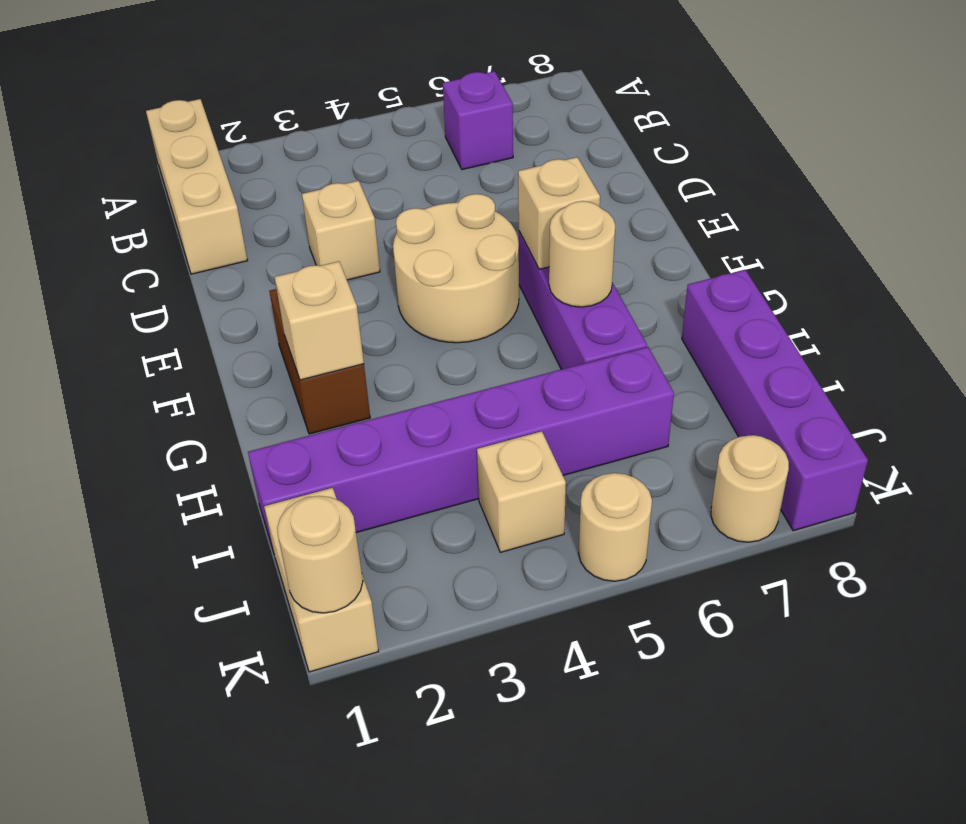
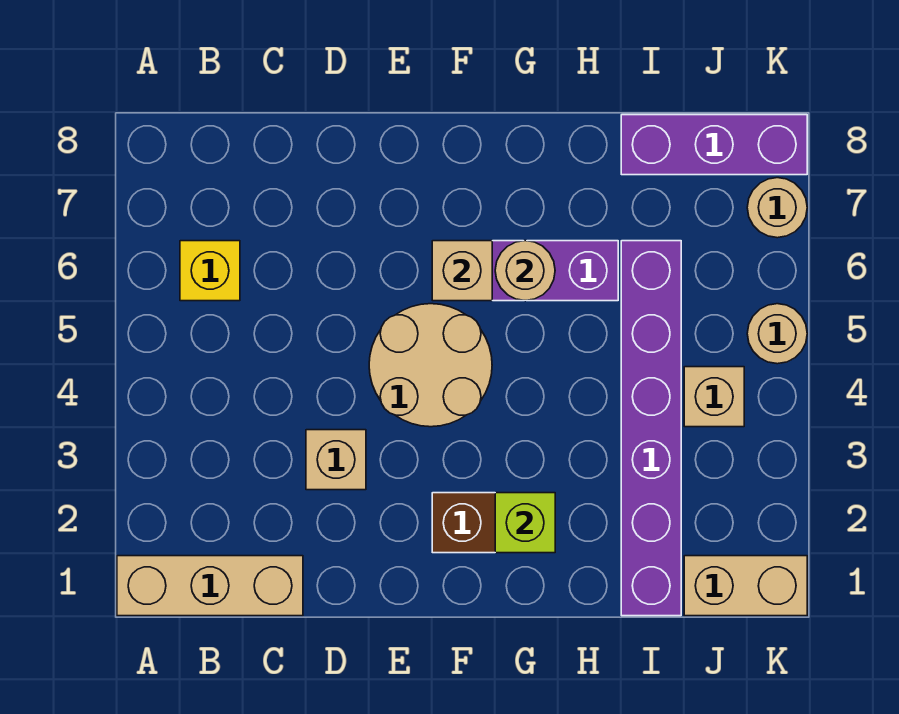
purple brick B6 level 1 -> yellow brick B6 level 1
tan brick G2 level 2 -> lime brick G2 level 2
purple brick H8:K8 level 1 -> purple brick I8:K8 level 1
tan round brick K1 level 2 -> none

